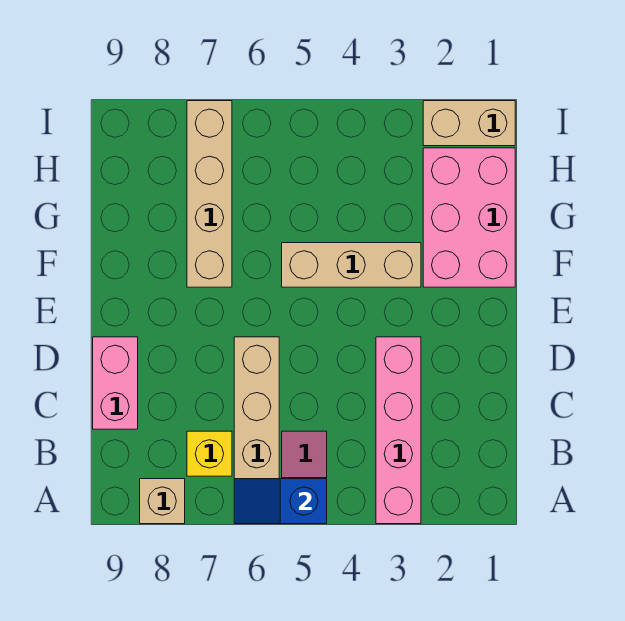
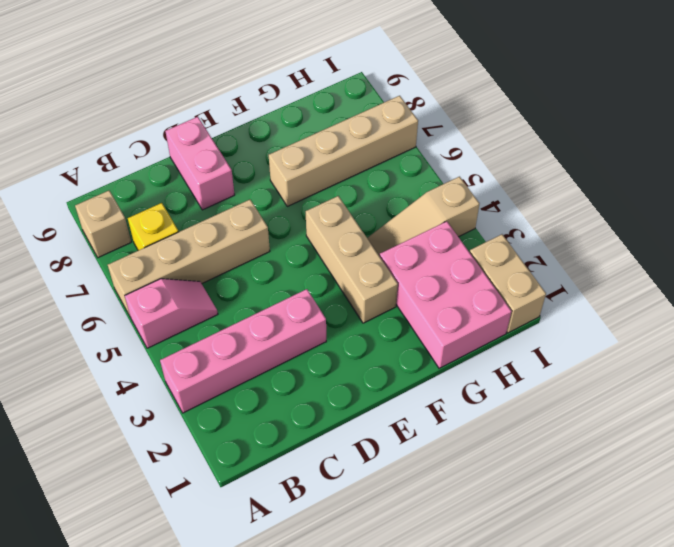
blue slope A5:A6 level 2 top 5 -> none
pink brick C9:D9 level 1 -> pink brick D8:D9 level 1
pink brick F1:H2 level 1 -> pink brick G1:H3 level 1
none -> tan slope G4:I4 level 1 top I

